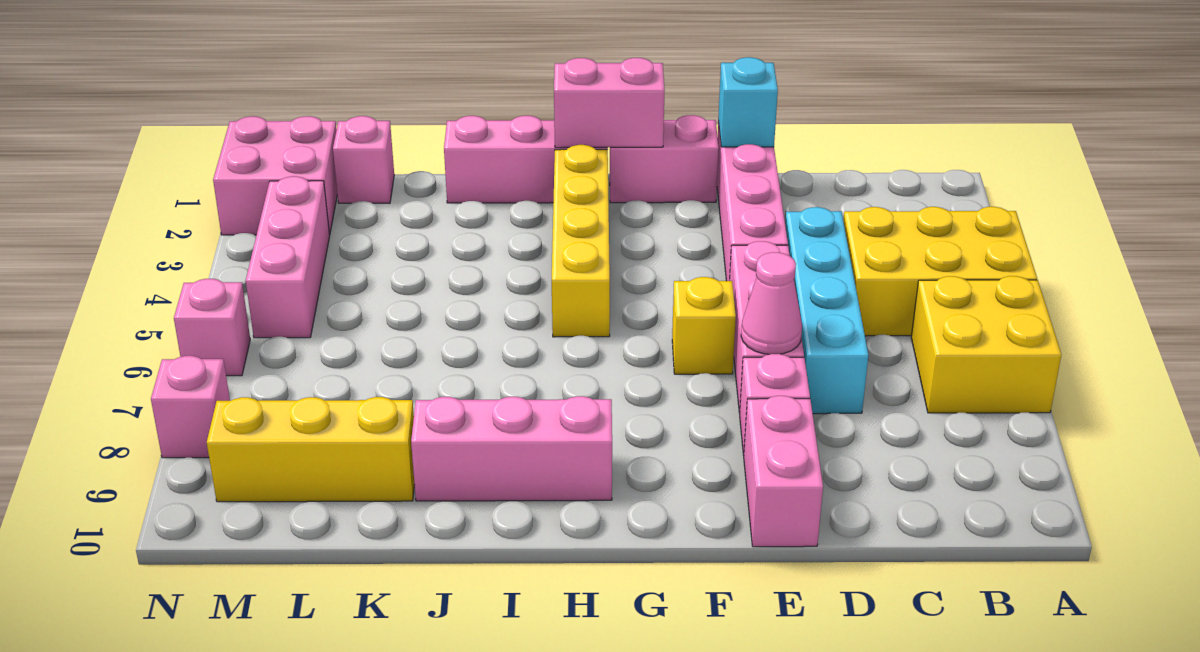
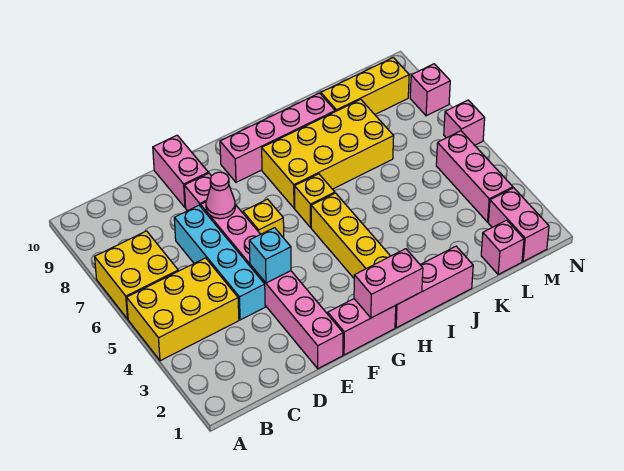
cyan brick E1 level 2 -> cyan brick E4 level 2
none -> yellow brick H6 level 1
none -> yellow brick H7:K8 level 1
pink brick H9:J9 level 1 -> pink brick G9:J9 level 1
pink brick M1:N2 level 1 -> pink brick M1:M2 level 1

